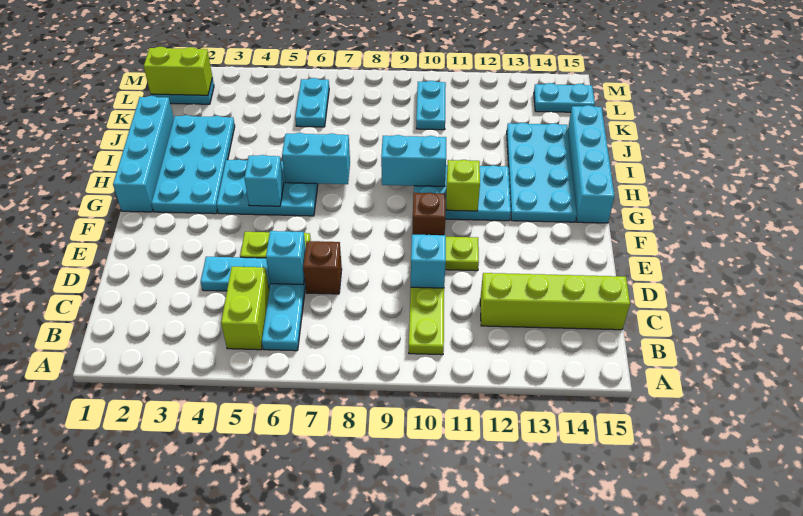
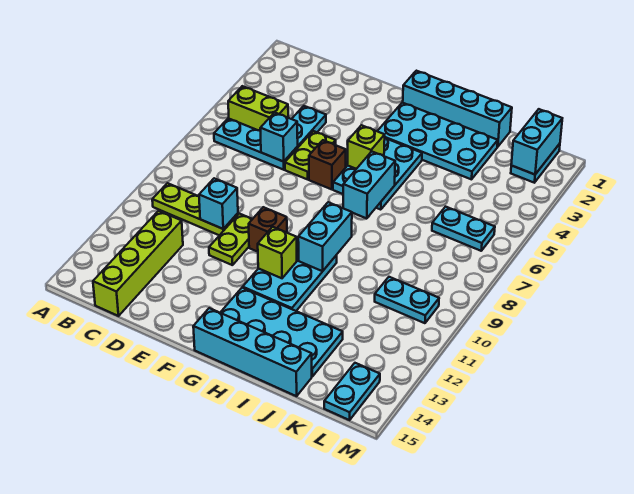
brown brick D7 level 1 -> brown brick F6 level 1
cyan brick G5 level 2 -> lime brick G5 level 2
lime brick L1:L2 level 2 -> cyan brick L1:L2 level 2

